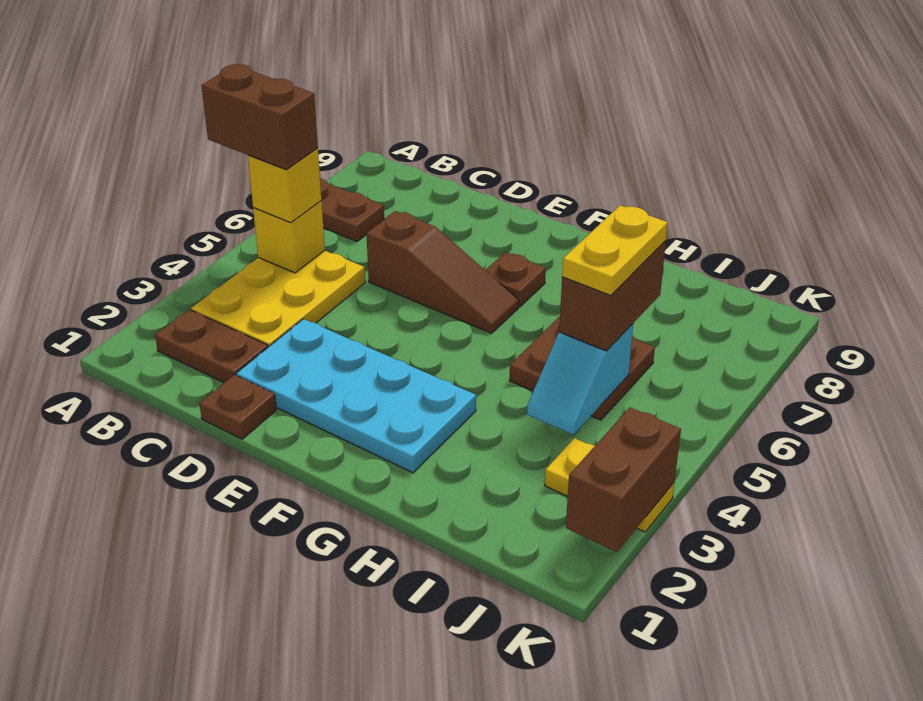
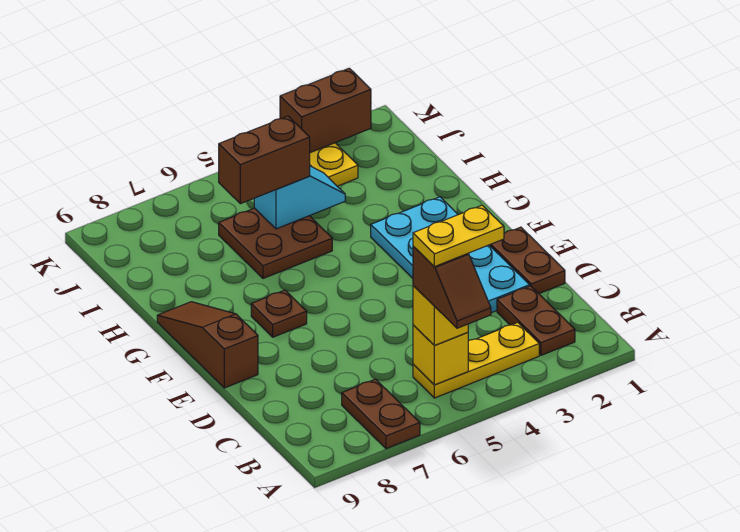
brown brick A5:B5 level 4 -> brown slope A5:B5 level 4 top B
yellow plate B3:C5 level 1 -> yellow plate B3:B5 level 1
brown plate D1 level 1 -> brown plate D1:E1 level 1
brown slope D6:F6 level 1 top D -> brown slope E9:G9 level 1 top E
yellow plate I5:I6 level 4 -> yellow plate B4:B5 level 5

